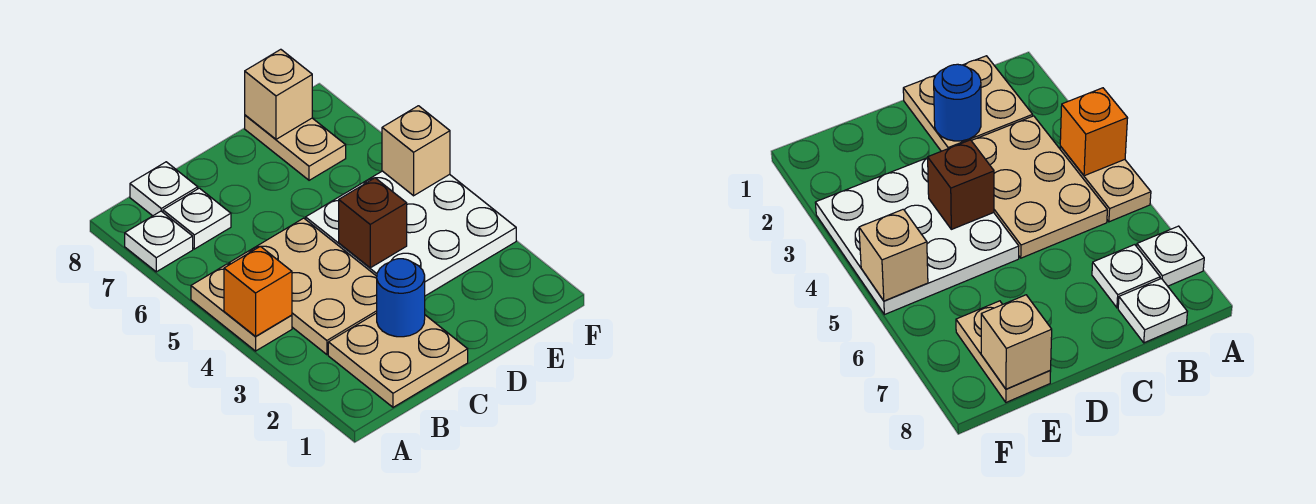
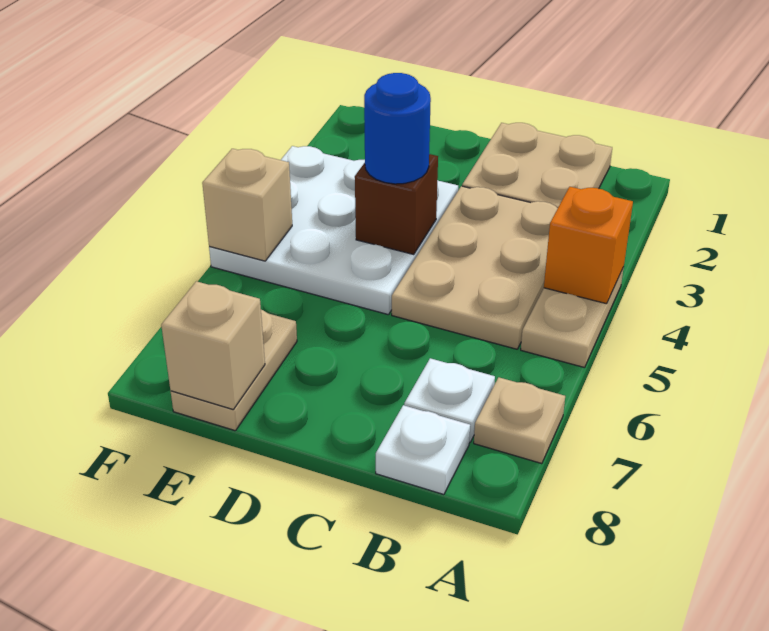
white plate A7 level 1 -> tan plate A7 level 1
blue round brick C2 level 2 -> blue round brick D4 level 3

